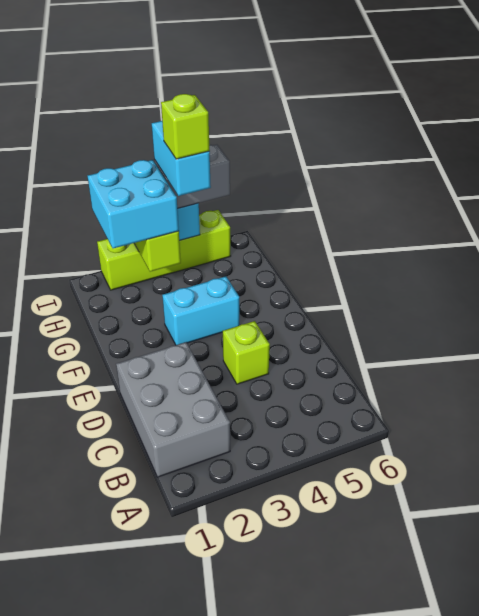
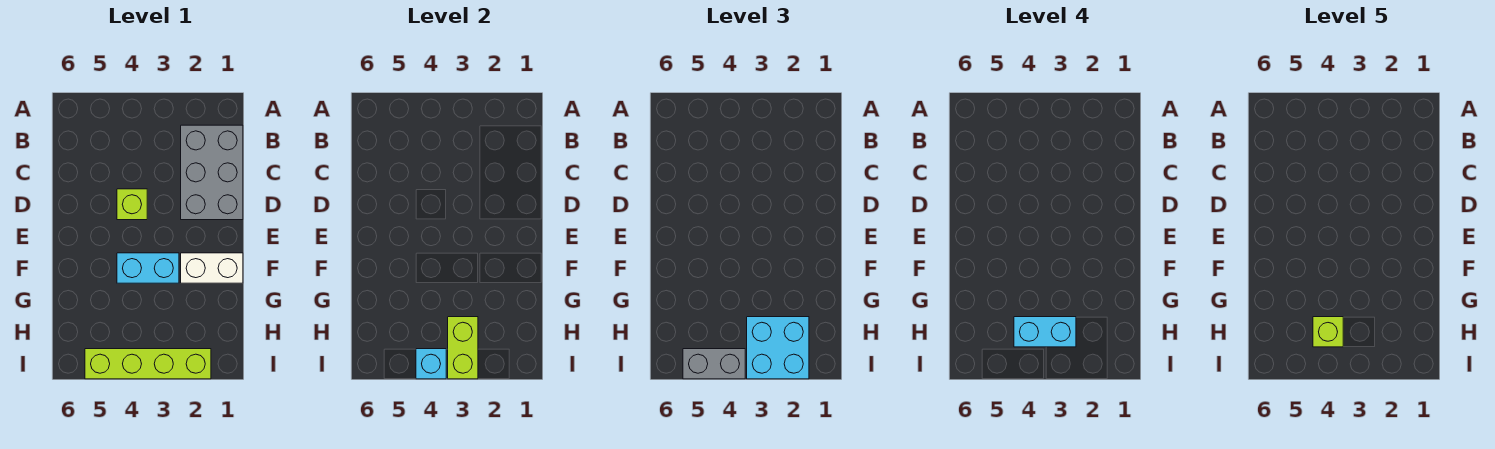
none -> white brick F1:F2 level 1
cyan brick H4:I4 level 4 -> cyan brick H3:H4 level 4

